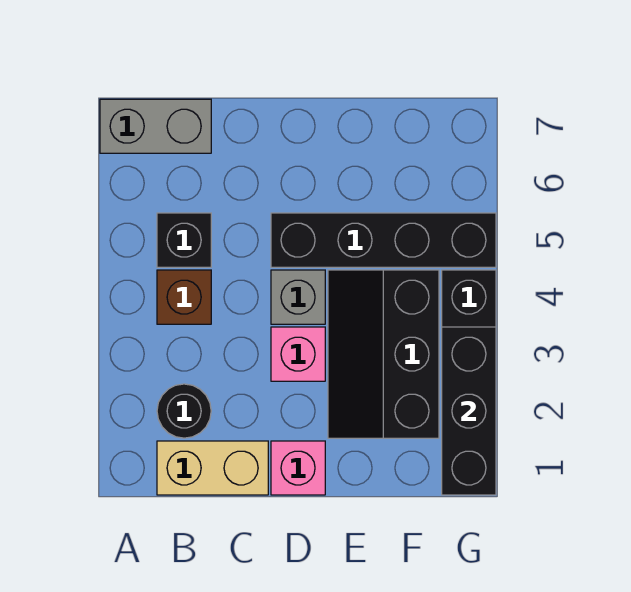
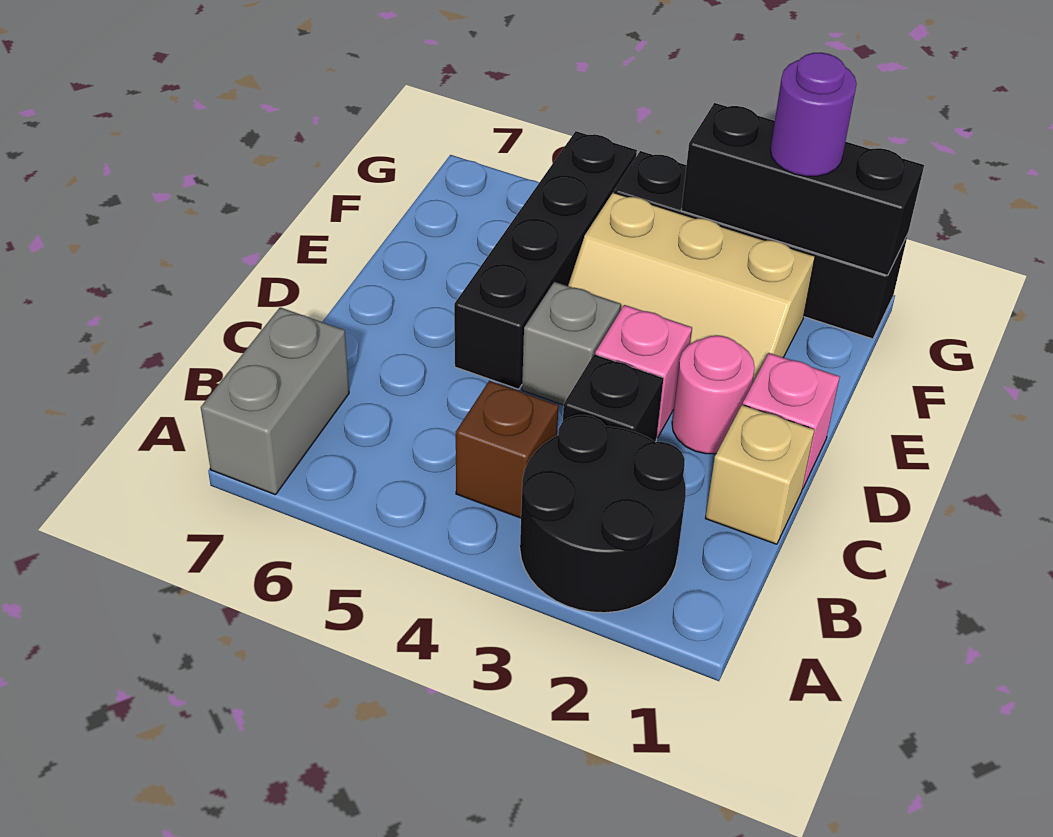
tan brick B1:C1 level 1 -> tan brick C1 level 1
black round brick B2 level 1 -> black round brick A2:B3 level 1
black brick B5 level 1 -> black brick C3 level 1
none -> pink round brick D2 level 1
black slope E2:F4 level 1 top F -> tan slope E2:F4 level 1 top F
none -> purple round brick G2 level 3

